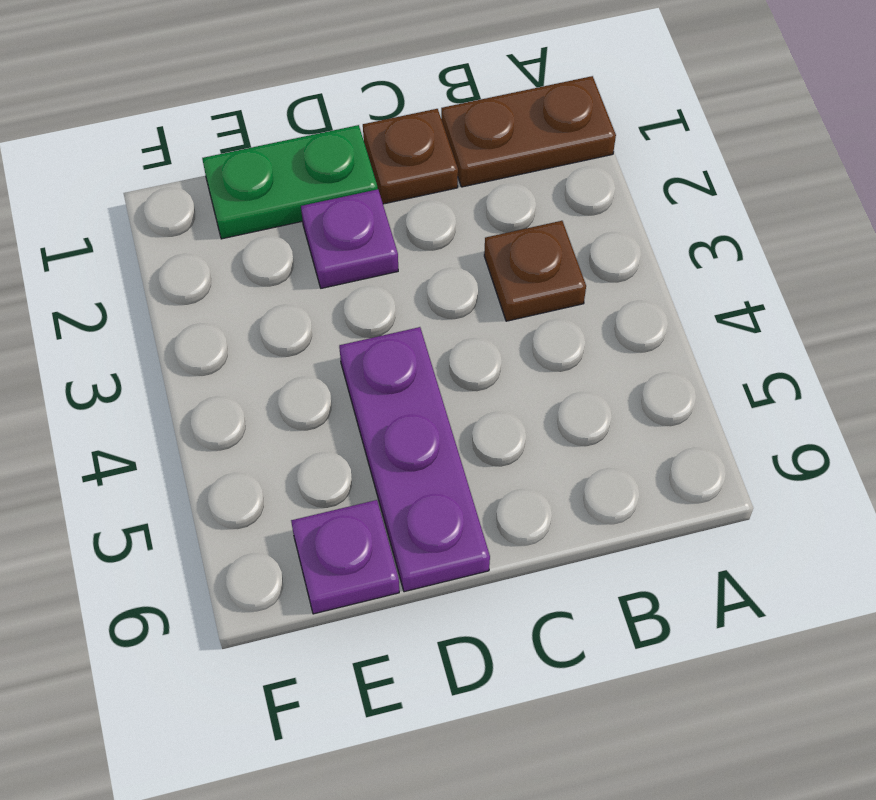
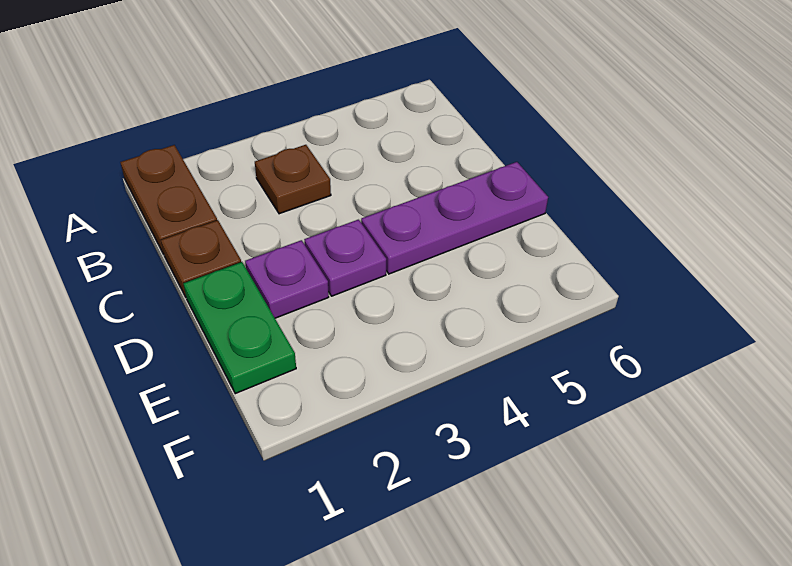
purple plate E6 level 1 -> purple plate D3 level 1

